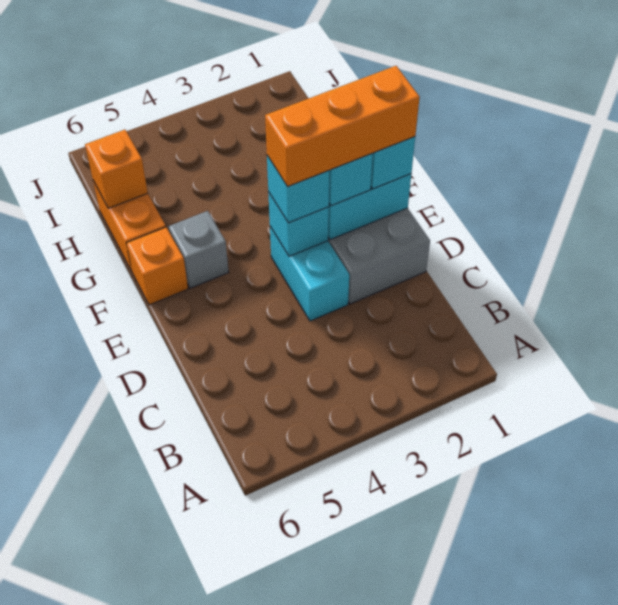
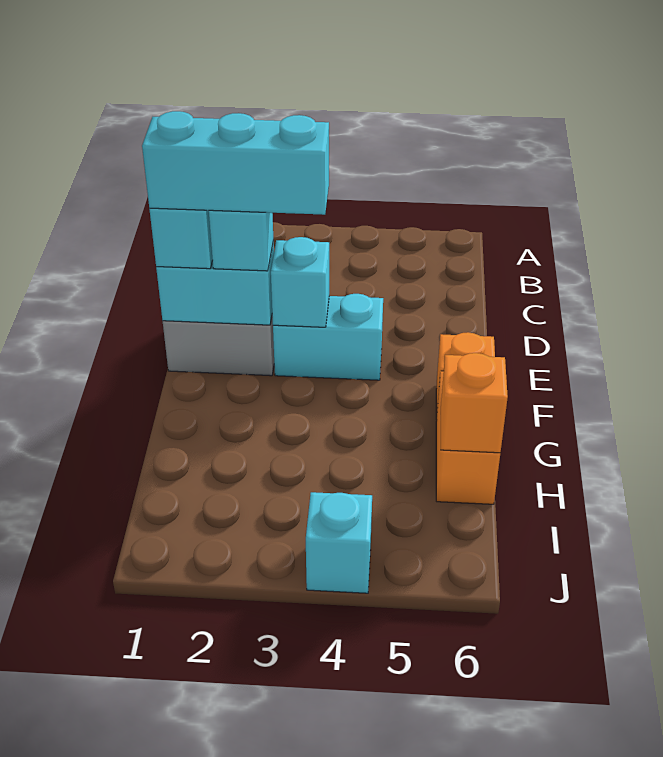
cyan brick D3:E3 level 1 -> cyan brick E3:E4 level 1
orange brick E1:E3 level 4 -> cyan brick E1:E3 level 4
cyan brick E3 level 3 -> cyan brick J4 level 1
grey brick F5 level 1 -> none

